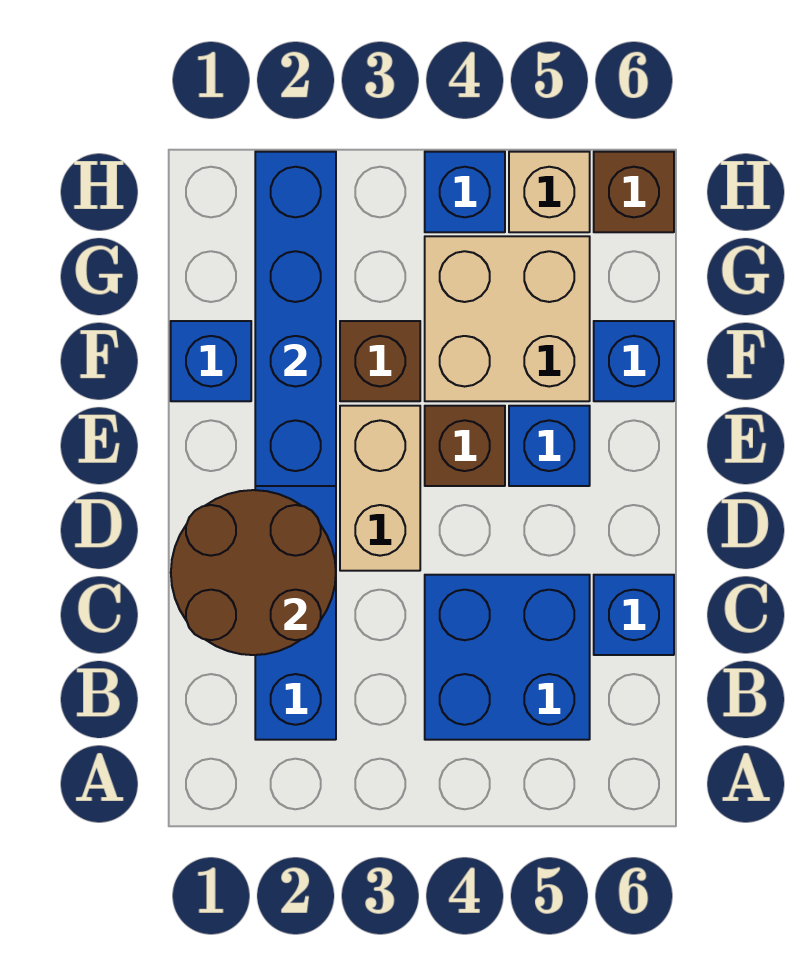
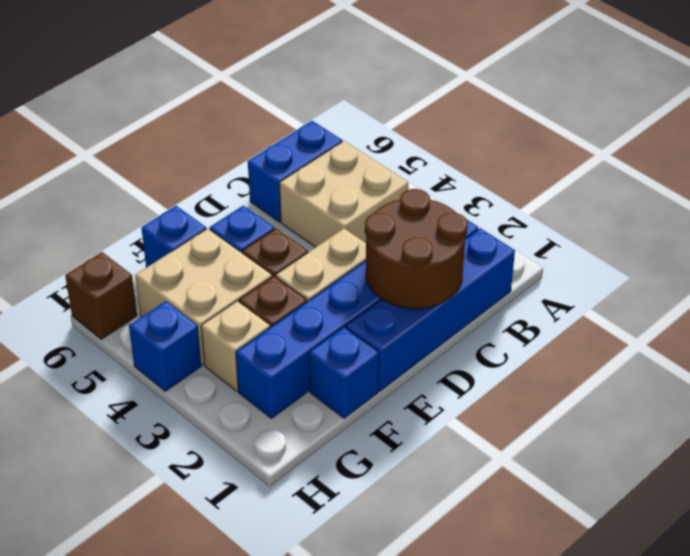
blue brick B4:C5 level 1 -> tan brick B4:C5 level 1
blue brick C6 level 1 -> blue brick B6:C6 level 1
blue brick E2:H2 level 2 -> blue brick B1:E1 level 1
tan brick H5 level 1 -> tan brick G3 level 1

